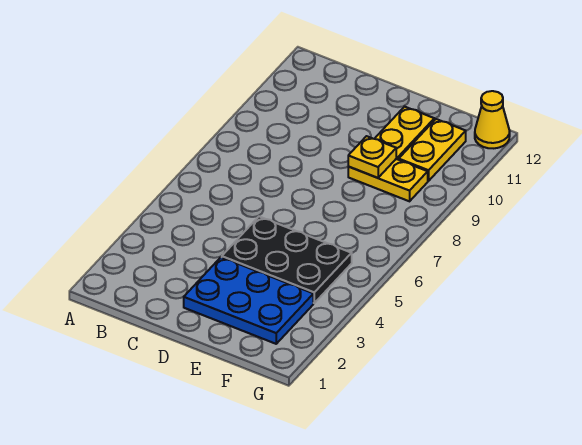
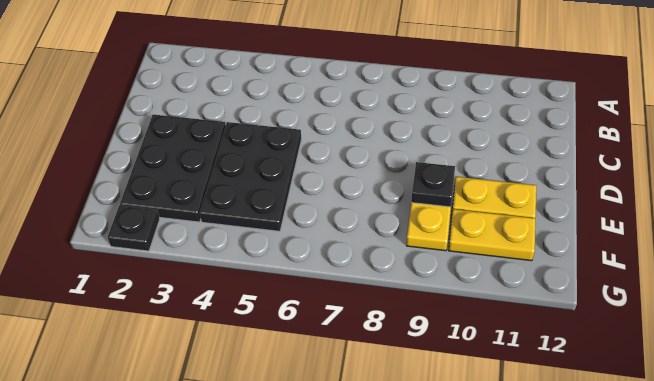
blue plate D2:F3 level 1 -> black plate D2:F3 level 1
yellow plate E9 level 2 -> black plate E9 level 2
none -> black plate G2 level 1
yellow cone G12 level 1 -> none

